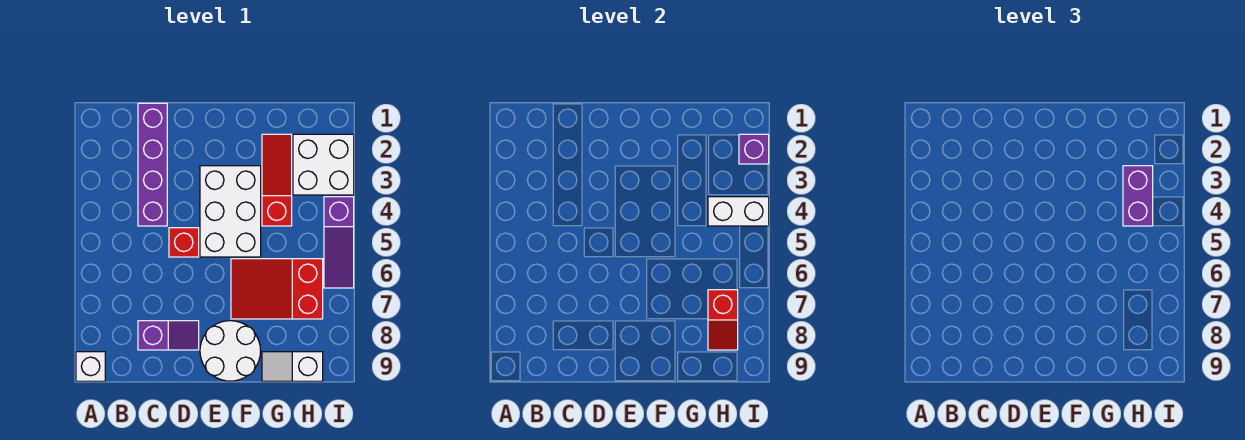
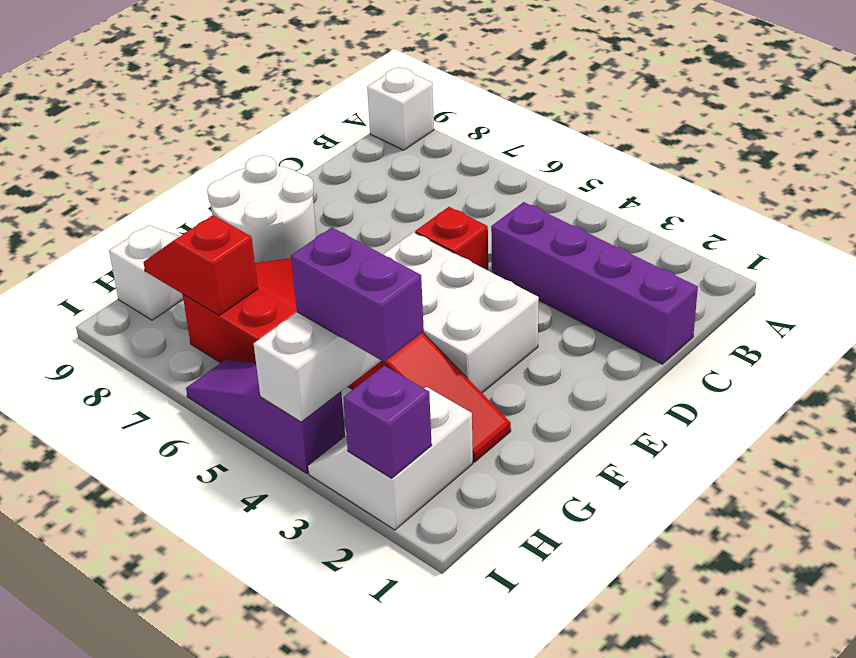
purple slope C8:D8 level 1 top C -> none
white brick H2:I3 level 1 -> white slope H2:I3 level 1 top 2

